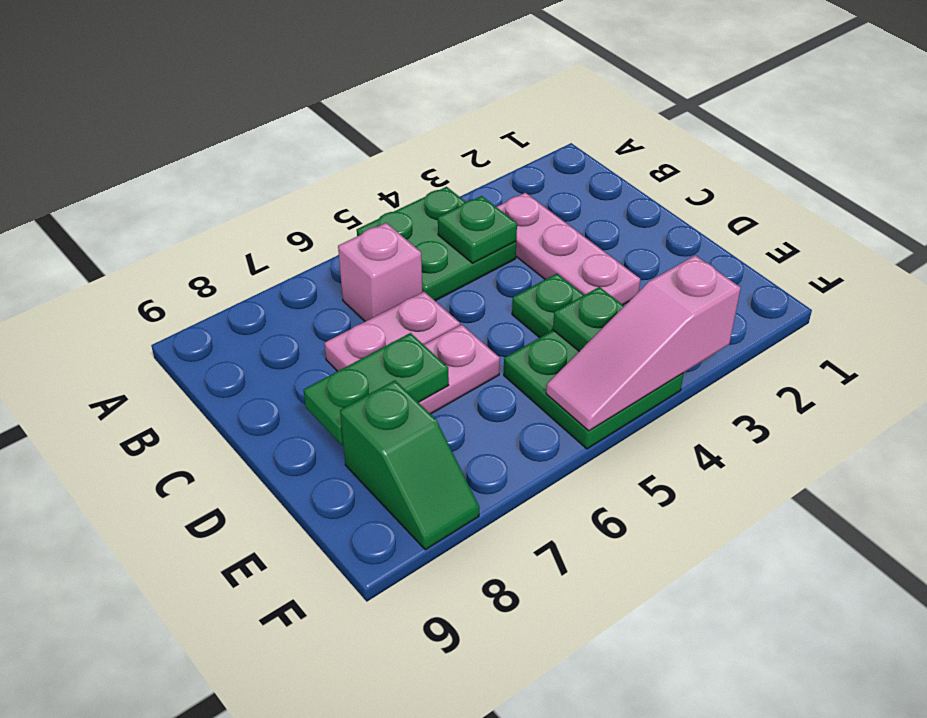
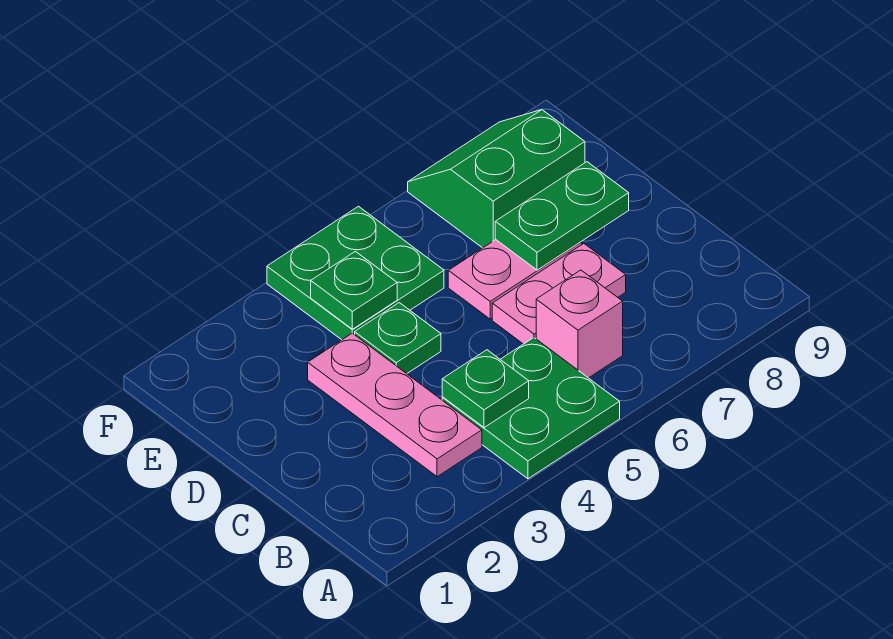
green slope E8:F8 level 1 top E -> green slope E7:F8 level 1 top E
pink slope F3:F5 level 2 top 3 -> none

